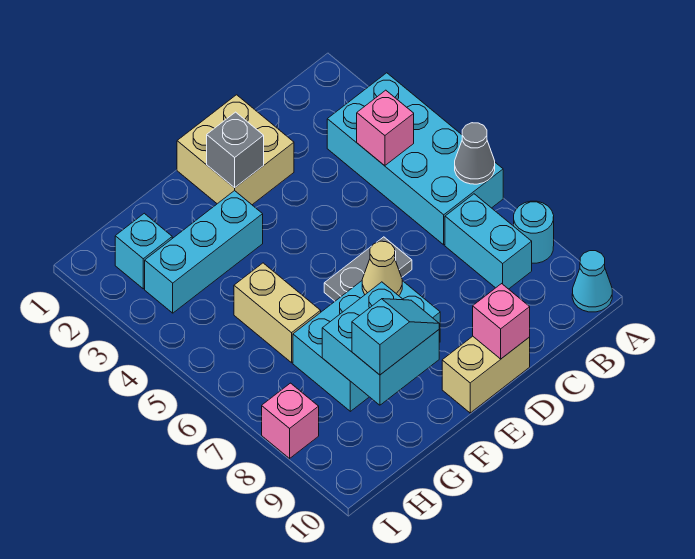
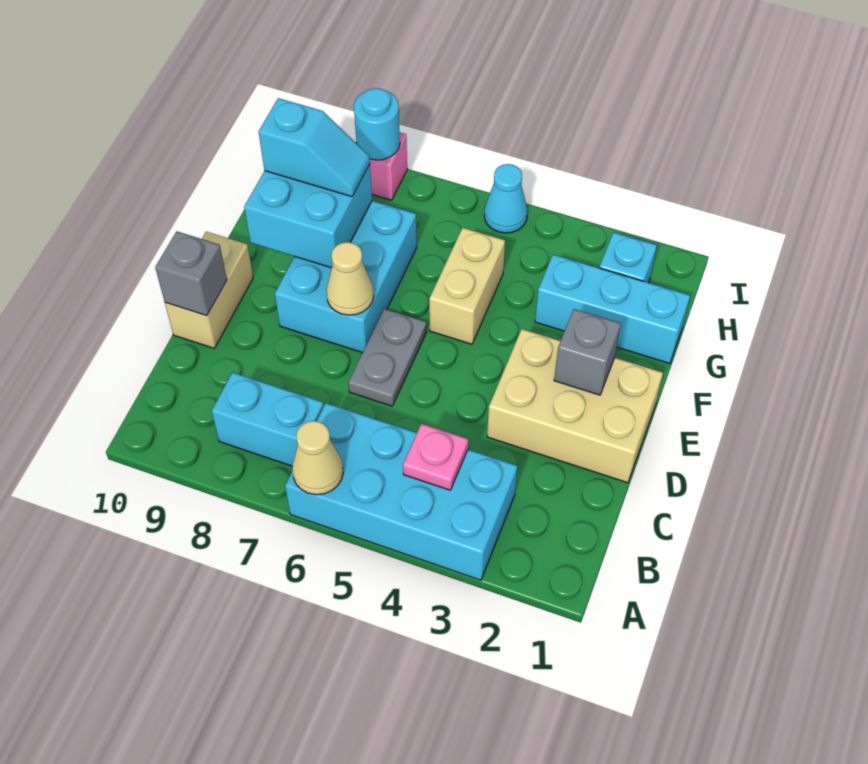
grey cone A6 level 2 -> tan cone A6 level 2
cyan round brick A8 level 1 -> cyan round brick I8 level 2
cyan cone A10 level 1 -> cyan cone I5 level 1
pink brick B4 level 2 -> pink plate B4 level 2
tan brick D1:E2 level 1 -> tan brick D1:E3 level 1
pink brick D10 level 2 -> grey brick D10 level 2
cyan brick F3:H3 level 1 -> cyan brick G1:G3 level 1
cyan slope F9:G9 level 3 top G -> cyan slope G8:G9 level 3 top 9
tan brick G5:G6 level 1 -> tan brick F5:G5 level 1

